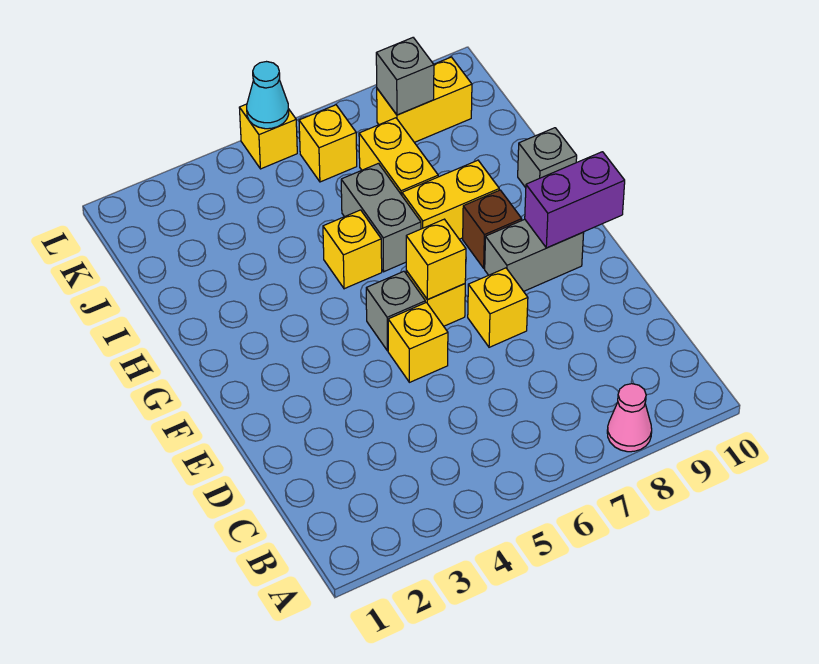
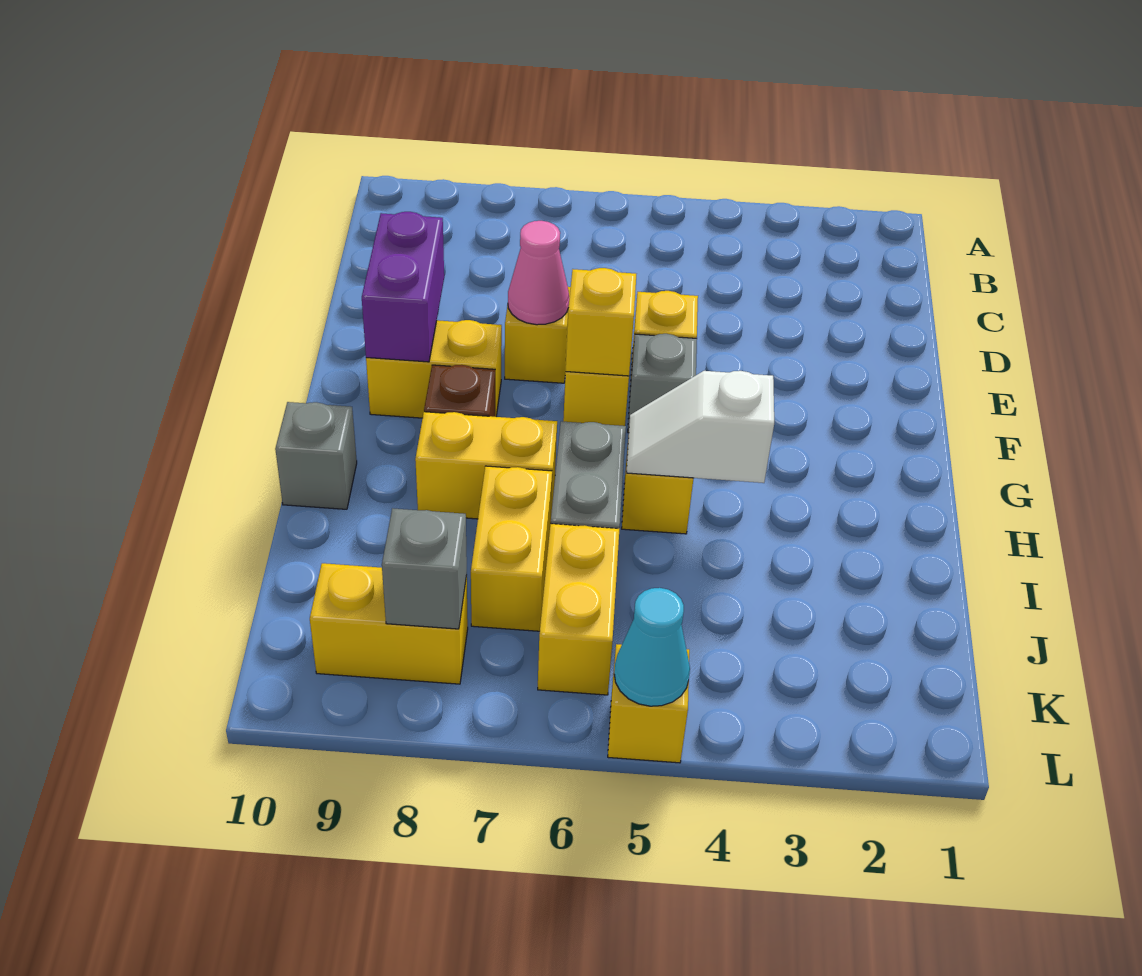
pink cone A8 level 1 -> pink cone E7 level 2
grey brick F8:F9 level 1 -> yellow brick F8:F9 level 1
purple brick F9:F10 level 2 -> purple brick E9:F9 level 2
none -> white slope H4:H5 level 2 top 4
yellow brick K6 level 1 -> yellow brick J6:K6 level 1

